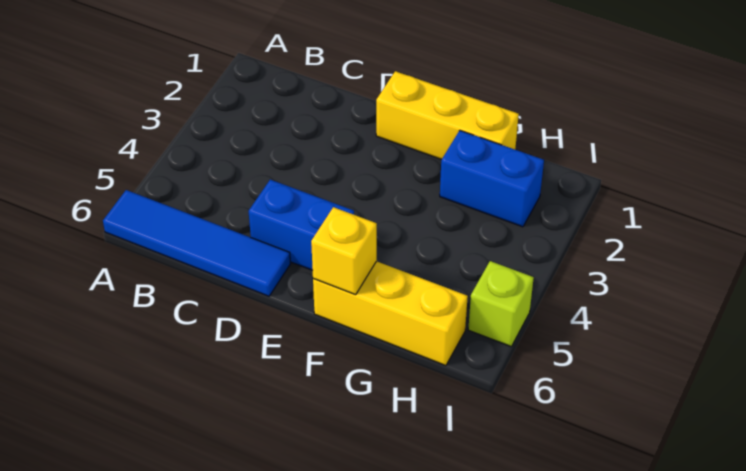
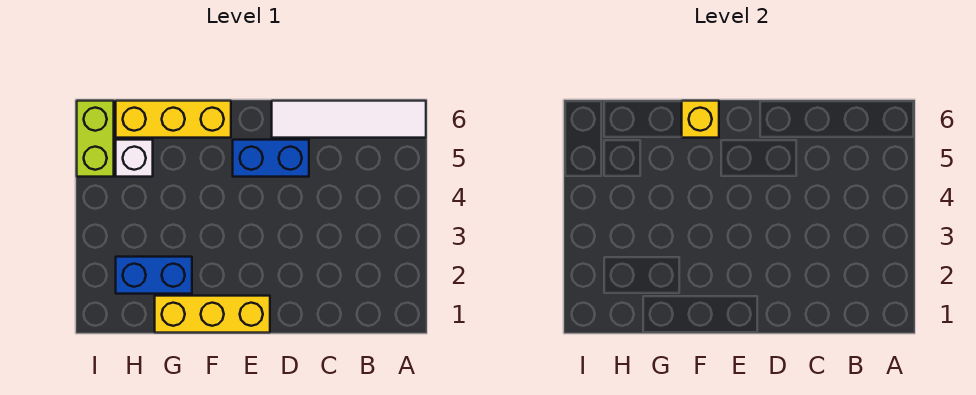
blue tile A6:D6 level 1 -> white tile A6:D6 level 1
none -> white brick H5 level 1
lime brick I5 level 1 -> lime brick I5:I6 level 1

